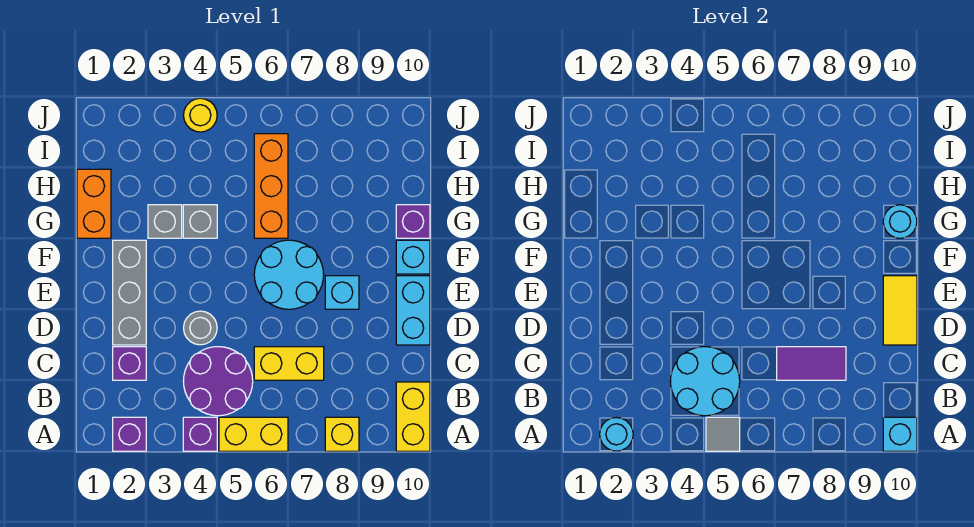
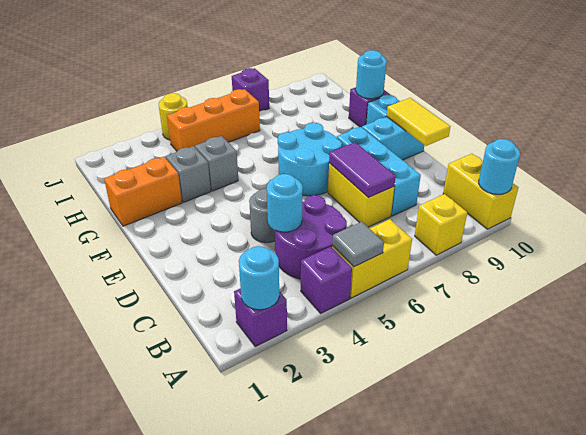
cyan brick A10 level 2 -> cyan round brick A10 level 2
cyan round brick B4:C5 level 2 -> cyan round brick C4 level 2
purple brick C2 level 1 -> purple brick J7 level 1
yellow brick C6:C7 level 1 -> yellow brick C7:D7 level 1
purple tile C7:C8 level 2 -> purple tile C7:D7 level 2
grey brick D2:F2 level 1 -> none
cyan brick D10:E10 level 1 -> cyan brick E9:E10 level 1
cyan brick E8 level 1 -> cyan brick C8:E8 level 1
orange brick G1:H1 level 1 -> orange brick G1:G2 level 1
orange brick G6:I6 level 1 -> orange brick I4:I6 level 1

